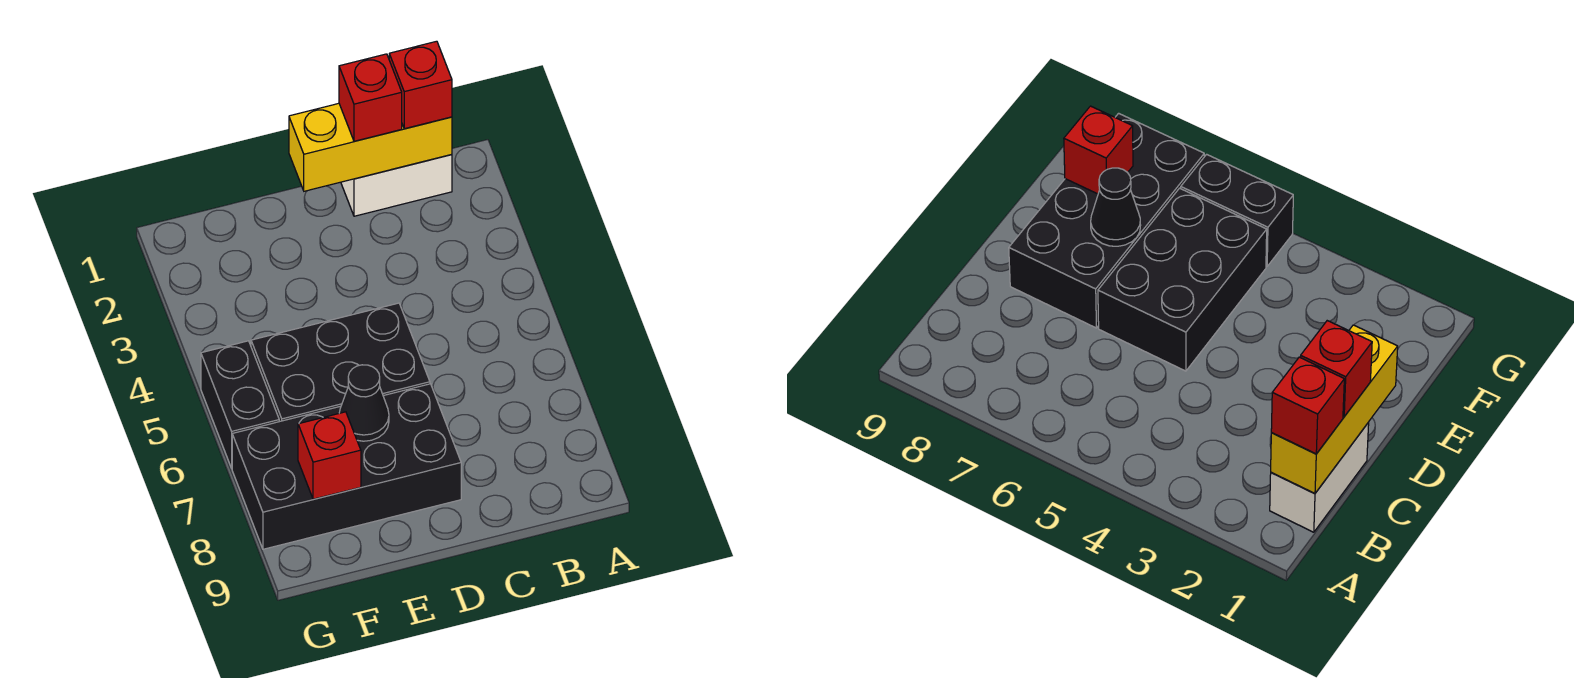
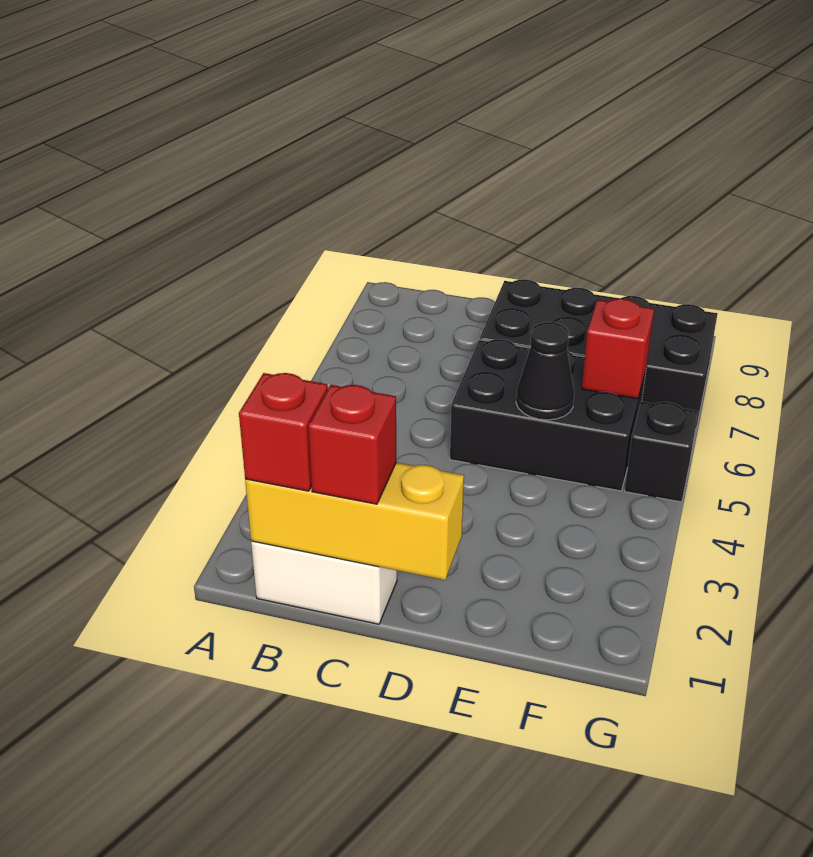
black cone E7 level 2 -> black cone E5 level 2
red brick F8 level 2 -> red brick F6 level 2
black brick G5:G6 level 1 -> black brick G5 level 1

